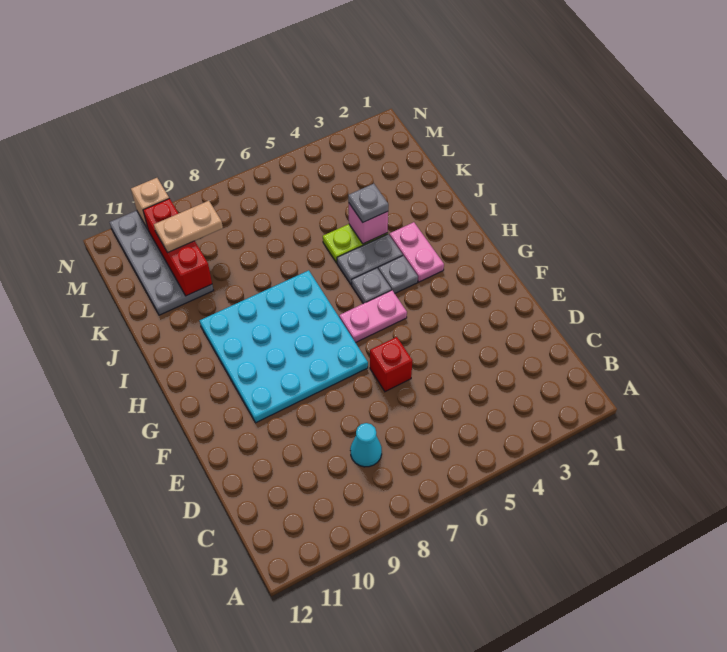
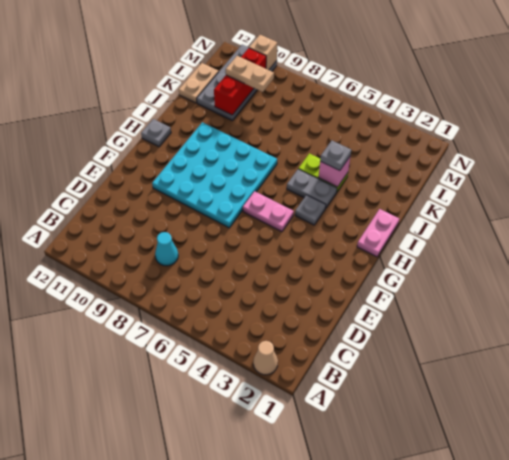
none -> tan cone A2 level 1
red brick E6 level 1 -> none
pink plate H3:I3 level 1 -> pink plate H1:I1 level 1
grey plate H5 level 1 -> grey plate H12 level 1
none -> tan plate K12:L12 level 1

